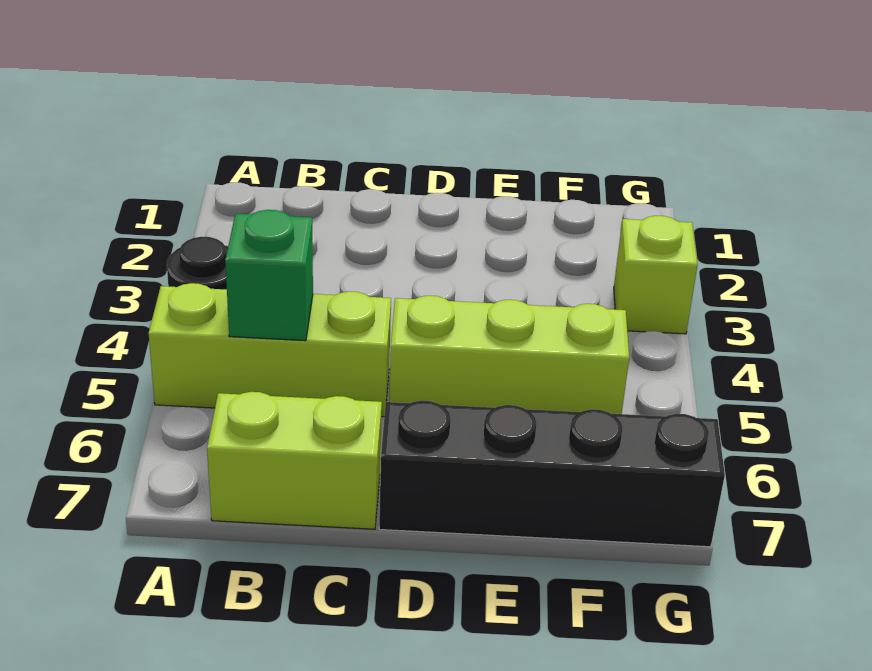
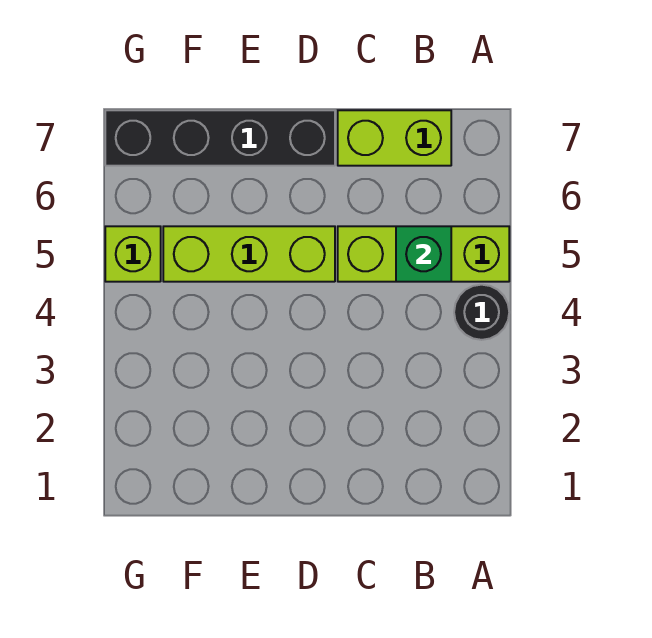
lime brick G3 level 1 -> lime brick G5 level 1

